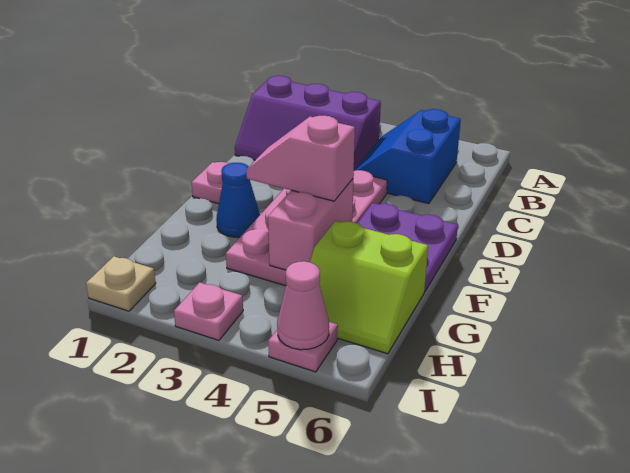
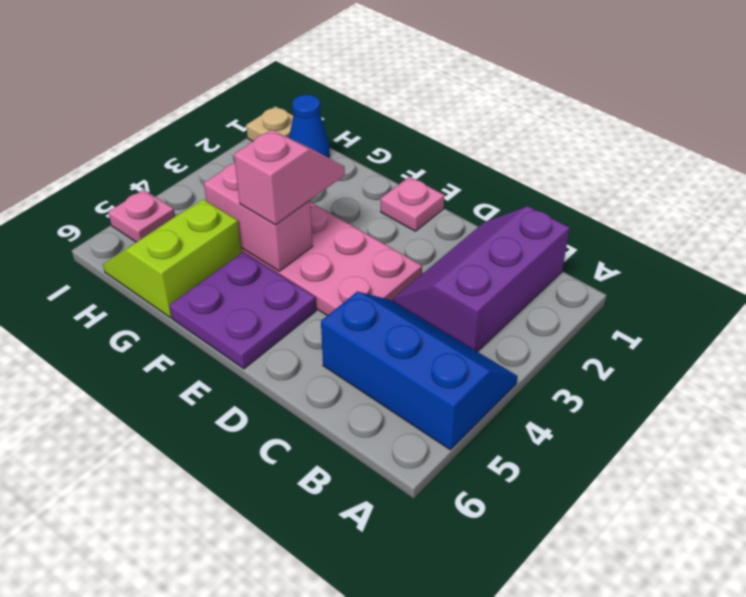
blue slope B4:C5 level 1 top 5 -> blue slope A4:C5 level 1 top 5
blue cone F2 level 1 -> blue cone H1 level 1
pink plate I3 level 1 -> none
pink cone I5 level 2 -> none

